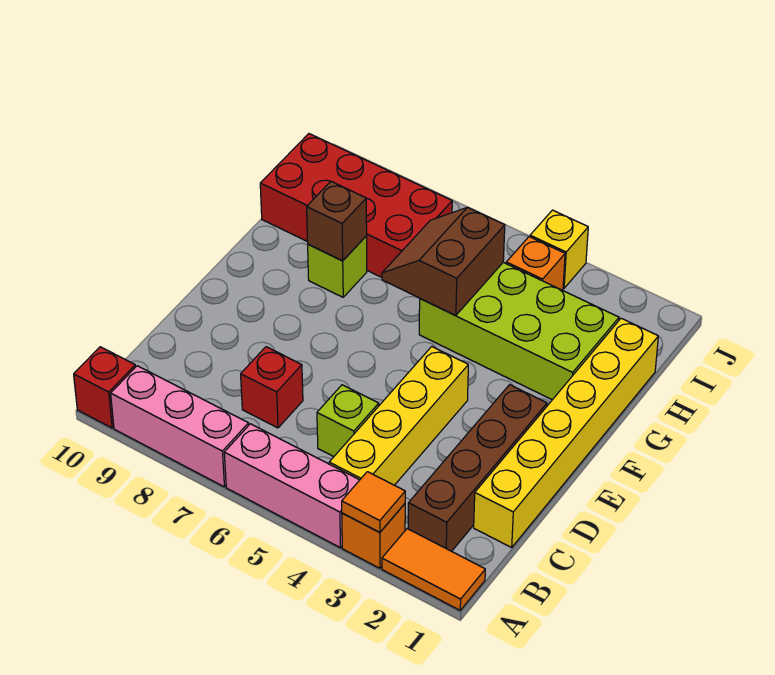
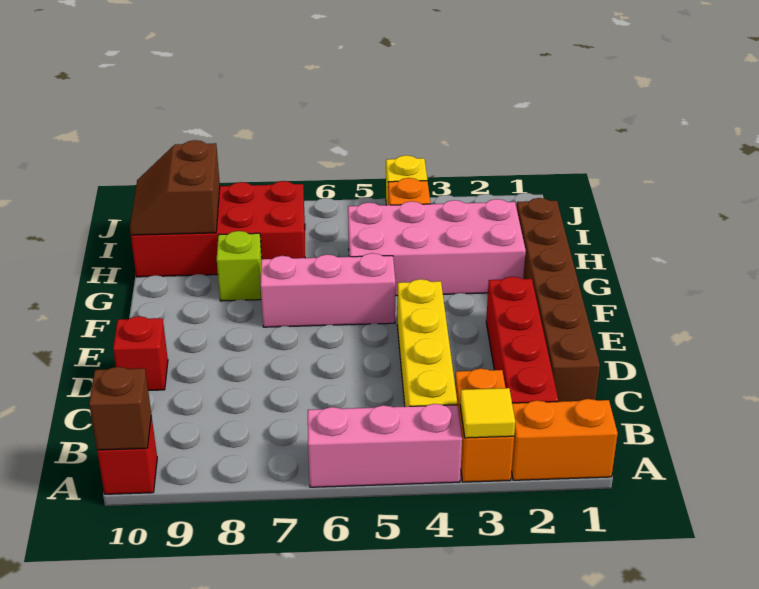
orange tile A1:A2 level 1 -> orange brick A1:A2 level 1
orange brick A3 level 1 -> orange brick A3:B3 level 1
orange tile A3 level 2 -> yellow tile A3 level 2
pink brick A7:A9 level 1 -> pink brick F5:F7 level 1
brown brick B2:E2 level 1 -> red brick B2:E2 level 1
yellow brick C1:H1 level 1 -> brown brick C1:H1 level 1
lime brick C5 level 1 -> none
red brick C7 level 1 -> red brick D10 level 1
lime brick G2:H5 level 1 -> pink brick G2:H5 level 1
brown slope G5:H6 level 2 top 5 -> brown slope H9:I10 level 2 top 9
brown brick G8 level 2 -> brown brick A10 level 2

